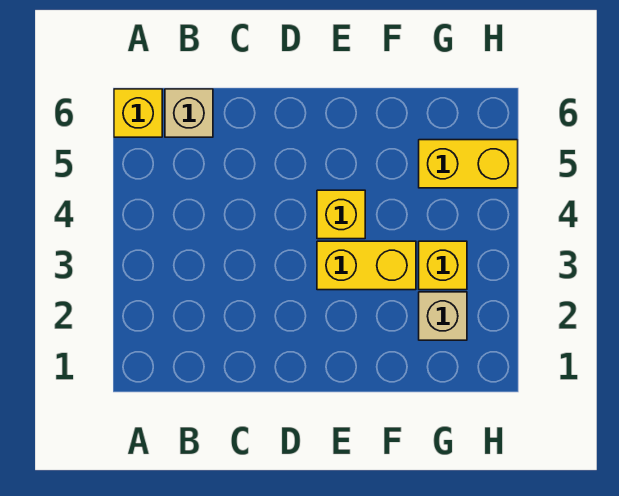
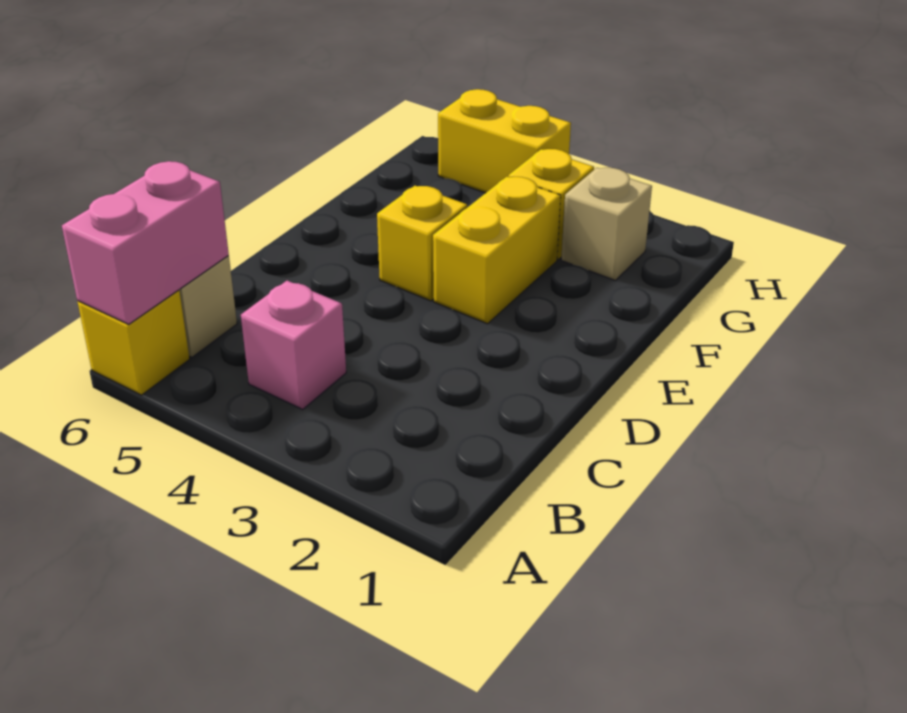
none -> pink brick A6:B6 level 2
none -> pink brick B4 level 1
yellow brick G5:H5 level 1 -> yellow brick H4:H5 level 1

